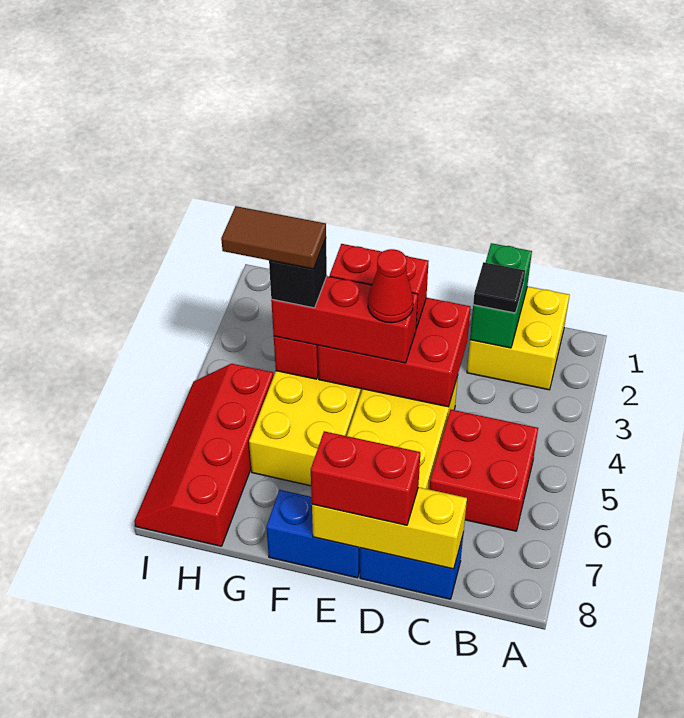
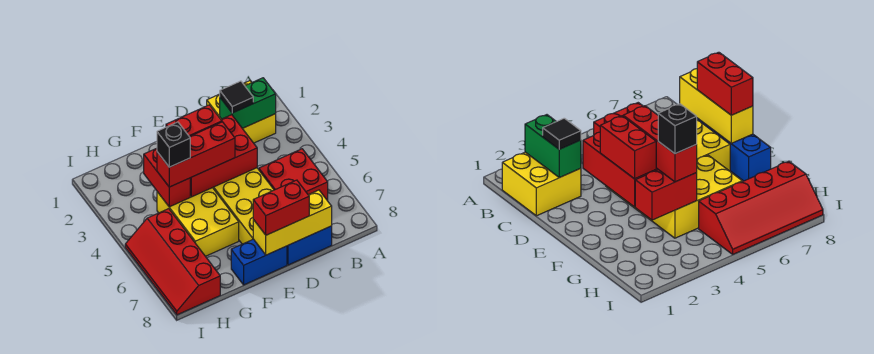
green brick C1:C2 level 2 -> green brick B2:C2 level 2
red cone E4 level 4 -> none
brown tile G4:H4 level 5 -> none

